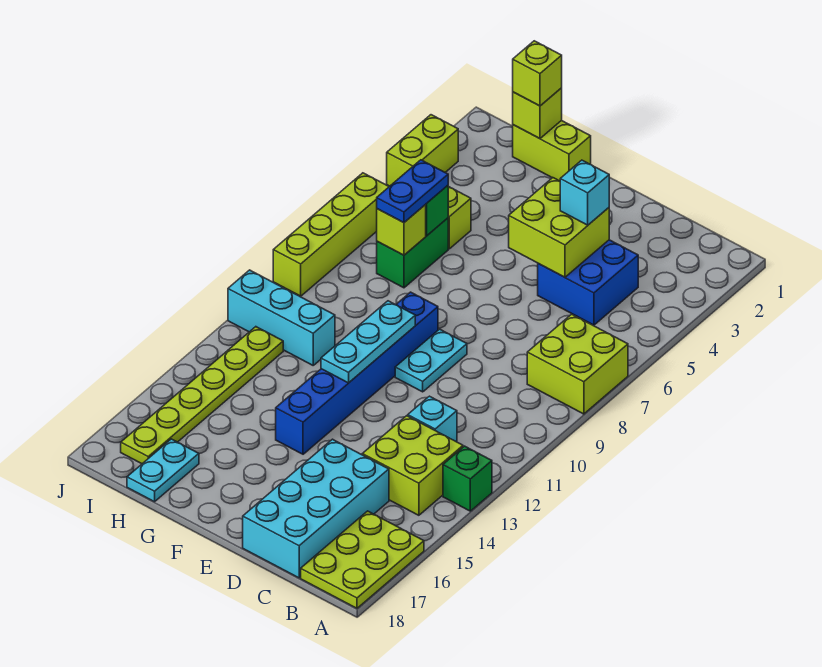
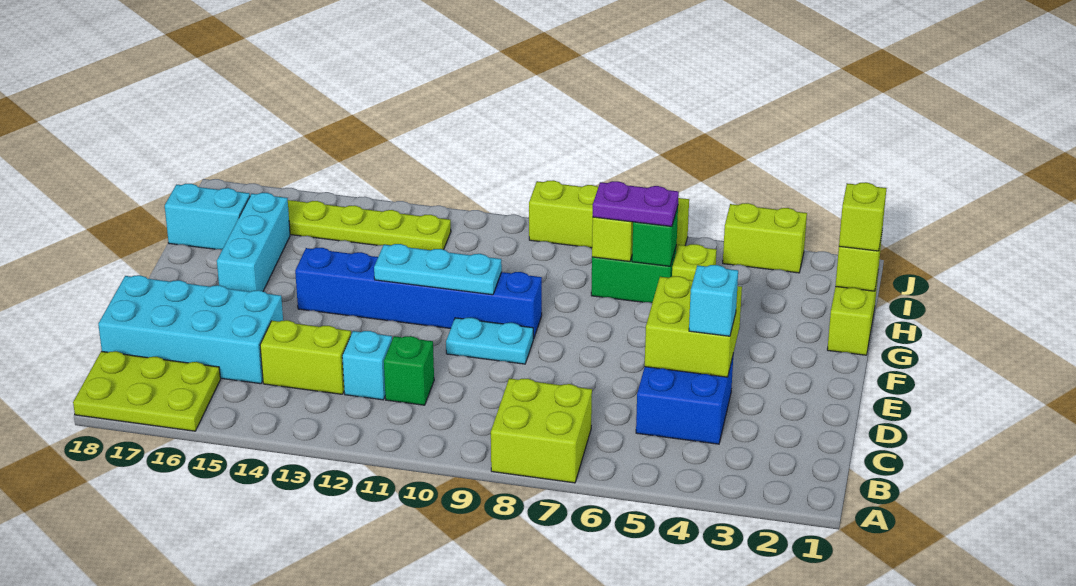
green brick A13 level 1 -> green brick C11 level 1
lime brick B13:C14 level 1 -> lime brick C13:C14 level 1
blue plate H6:H7 level 3 -> purple plate H6:H7 level 3
cyan brick H11:J11 level 1 -> cyan brick F16:H16 level 1
cyan plate H17:H18 level 1 -> cyan brick H17:H18 level 1

